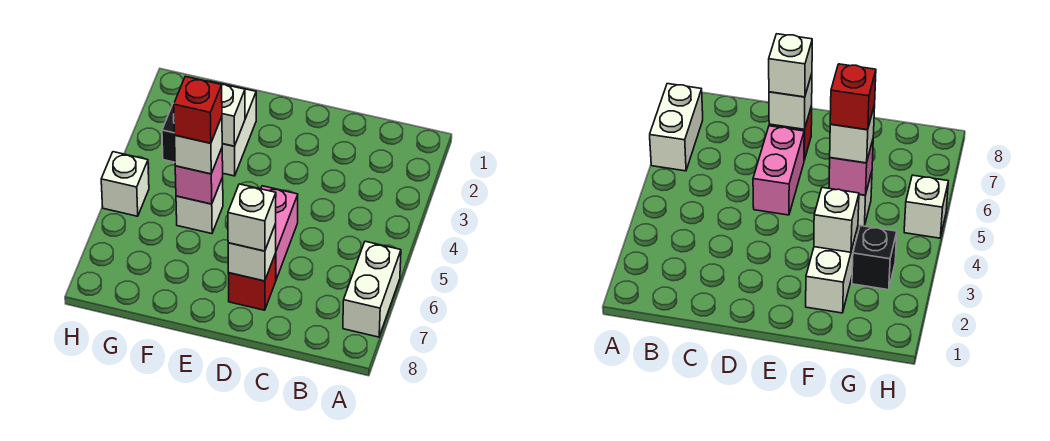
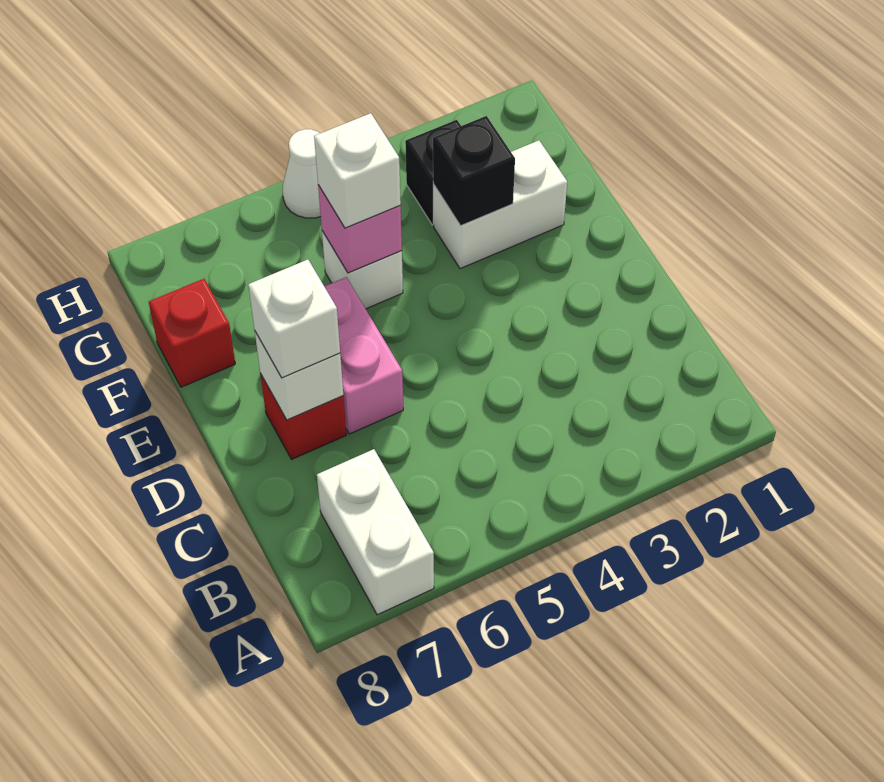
white brick A6:A7 level 1 -> white brick A7:B7 level 1
pink brick D5:D6 level 1 -> pink brick D6:E6 level 1
white brick F3 level 2 -> black brick F3 level 2
red brick F5 level 4 -> red brick F8 level 1
white brick H5 level 1 -> white cone H5 level 1

